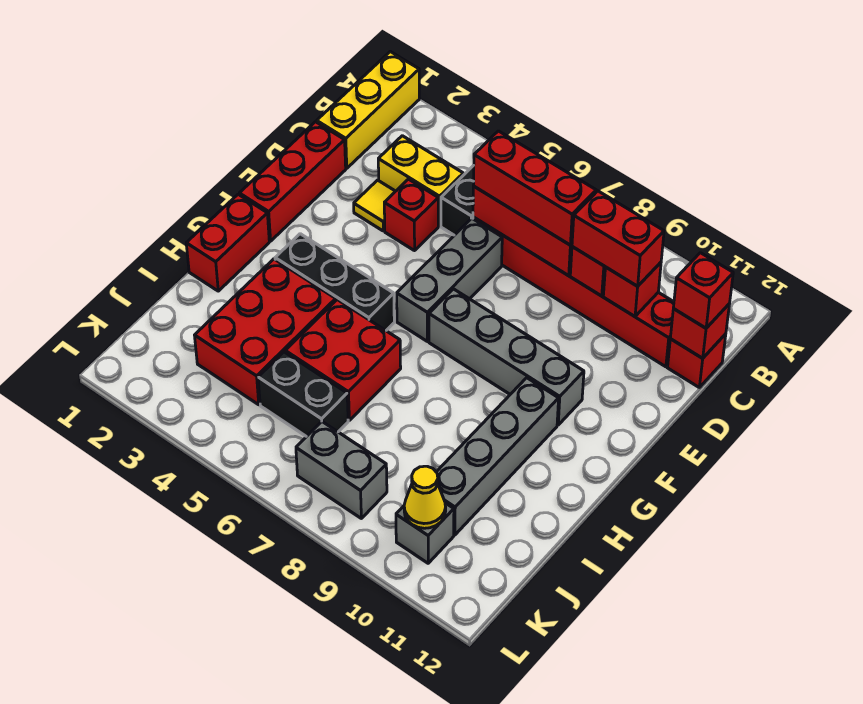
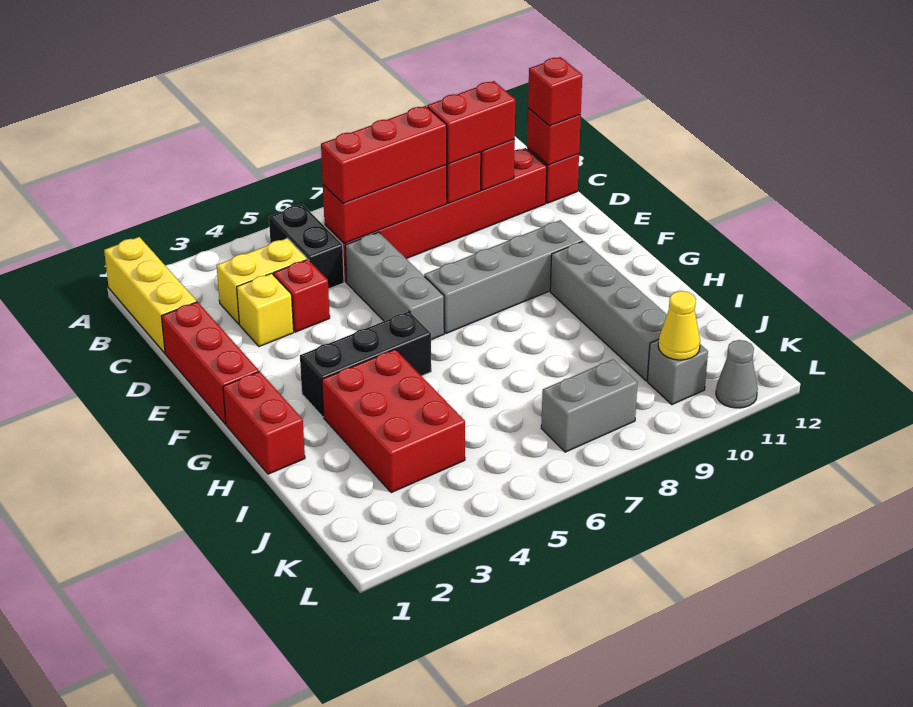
yellow tile D3 level 1 -> yellow brick D3 level 1
red brick H5:I6 level 1 -> none
black brick J5:J6 level 1 -> none
none -> grey cone L11 level 1

